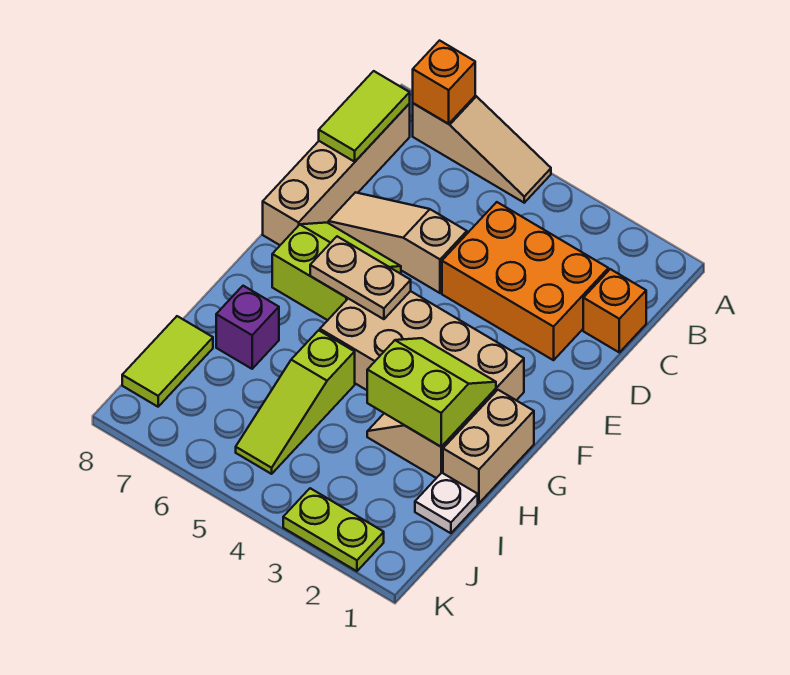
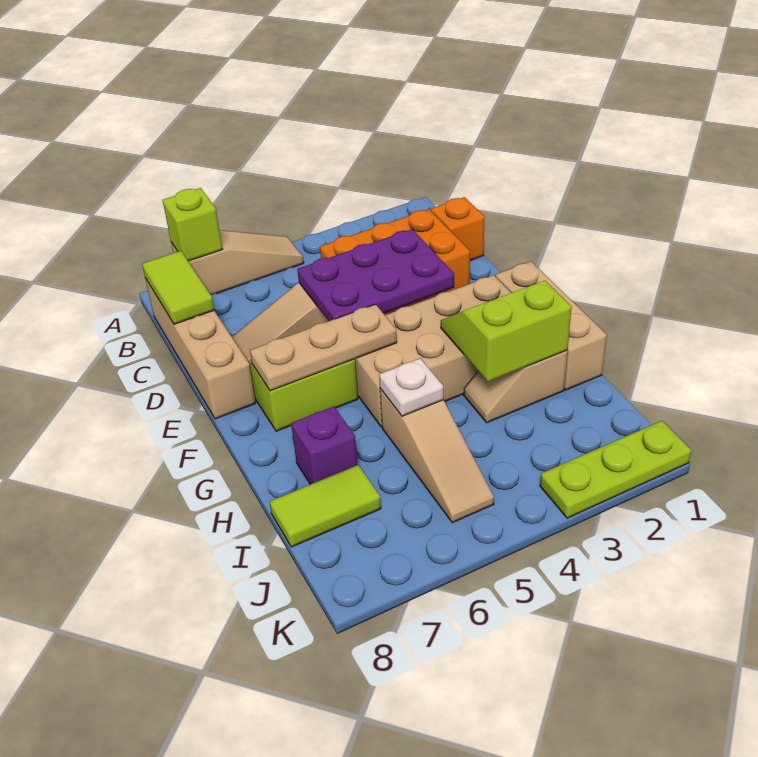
orange brick A7 level 2 -> lime brick A7 level 2
none -> purple plate D3:E5 level 2
tan plate F5:F6 level 2 -> tan plate F5:F7 level 2
tan brick G1:H1 level 1 -> tan brick F1:H1 level 1
lime slope H5:J5 level 1 top H -> tan slope H5:J5 level 1 top H
white plate I1 level 1 -> white plate H5 level 2
lime tile I8:J8 level 1 -> lime tile I7:I8 level 1
lime plate K2:K3 level 1 -> lime plate K1:K3 level 1

